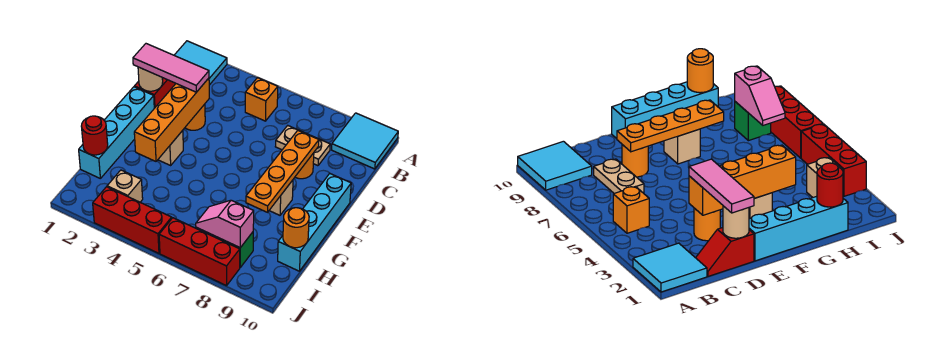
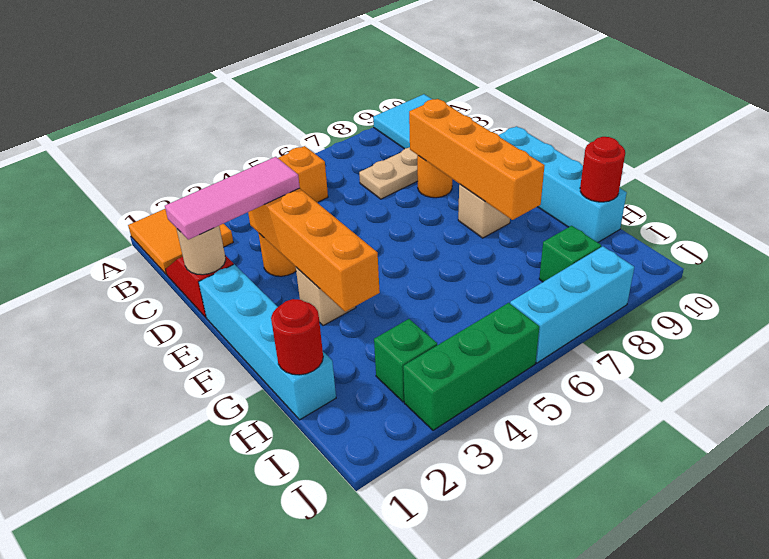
cyan tile A1:B2 level 1 -> orange tile A1:B2 level 1
orange plate D8:G8 level 2 -> orange brick D8:G8 level 2
orange round brick H10 level 2 -> red round brick H10 level 2
tan brick I3 level 1 -> green brick I3 level 1
pink slope I7:I8 level 2 top 8 -> none
red brick J3:J5 level 1 -> green brick J3:J5 level 1
red brick J6:J8 level 1 -> cyan brick J6:J8 level 1

